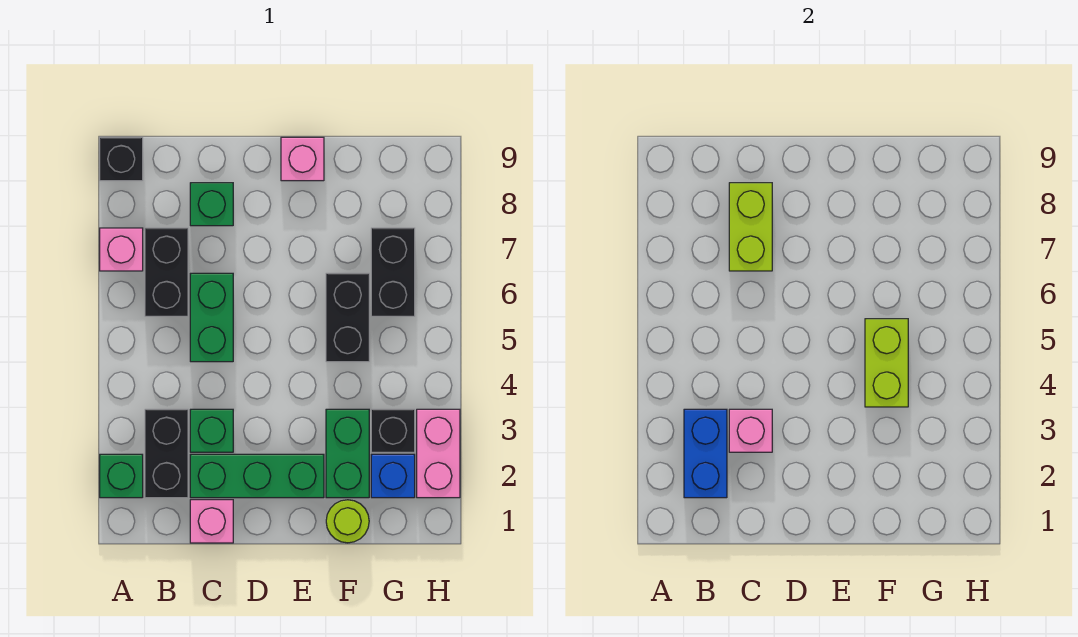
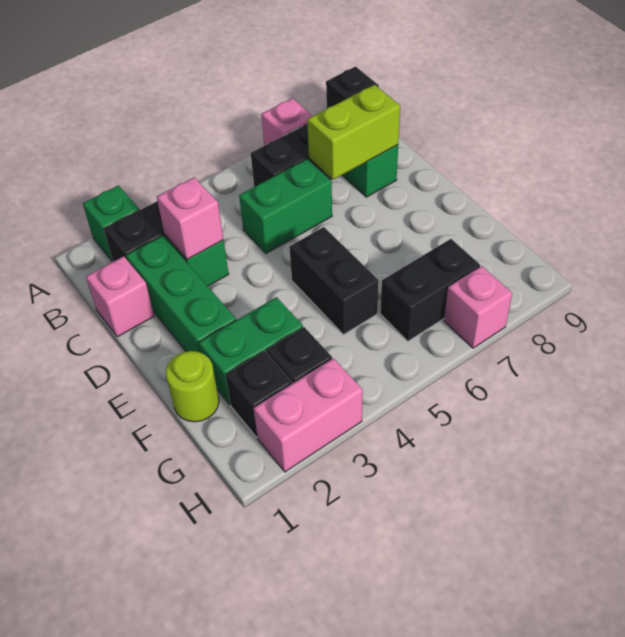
blue brick B2:B3 level 2 -> none
pink brick E9 level 1 -> pink brick H7 level 1
lime brick F4:F5 level 2 -> none
black brick F5:F6 level 1 -> black brick E5:F5 level 1
blue brick G2 level 1 -> black brick G2 level 1

